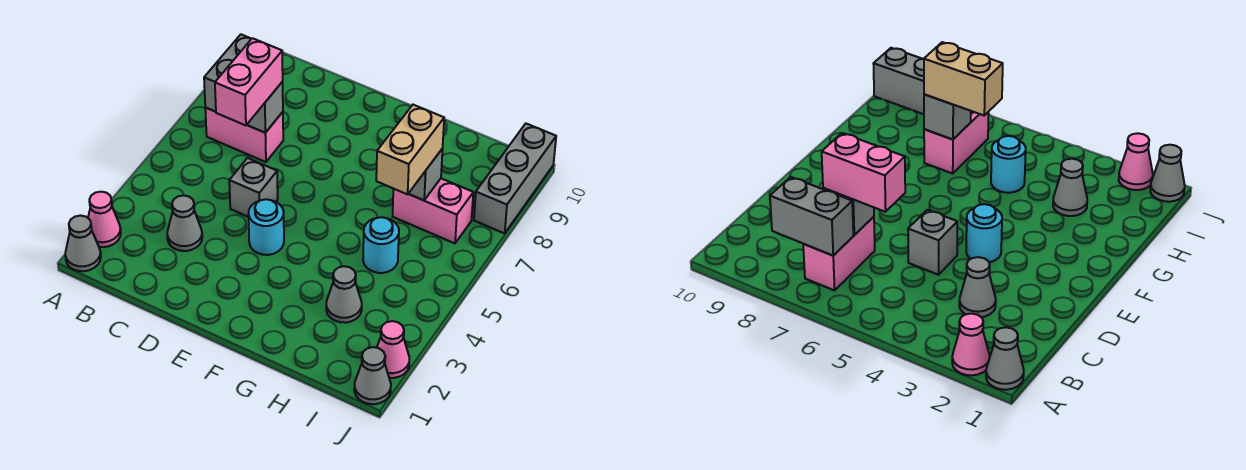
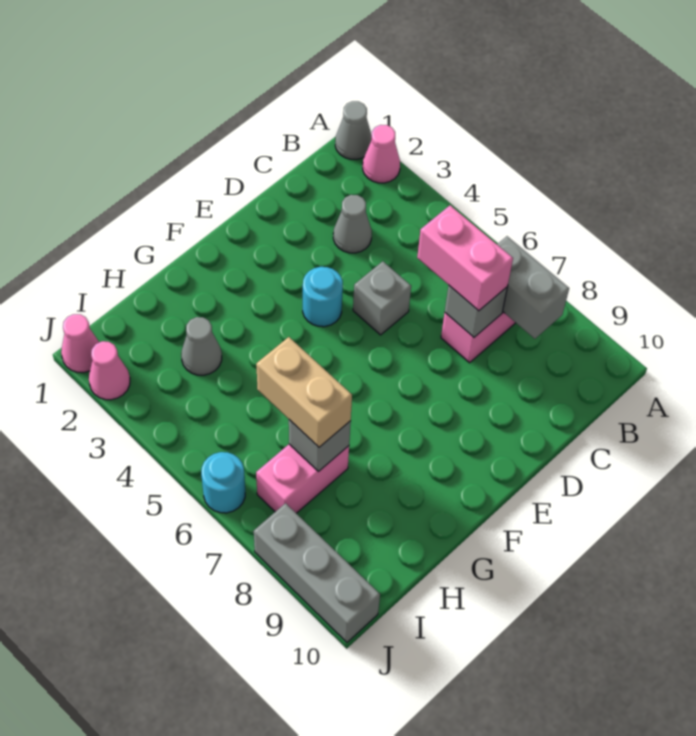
cyan round brick H5 level 1 -> cyan round brick J6 level 1
grey cone J1 level 1 -> pink cone J1 level 1

